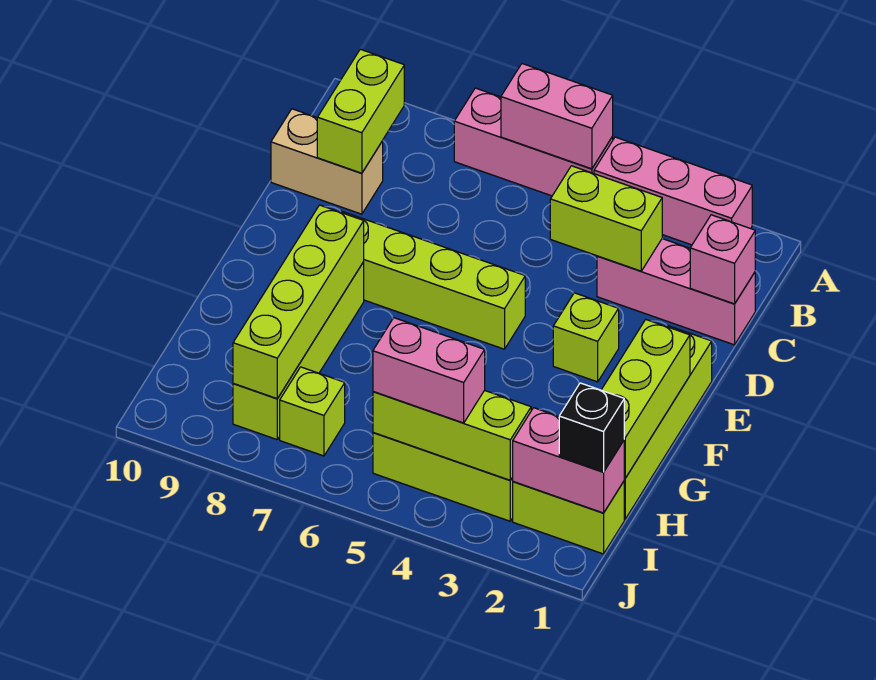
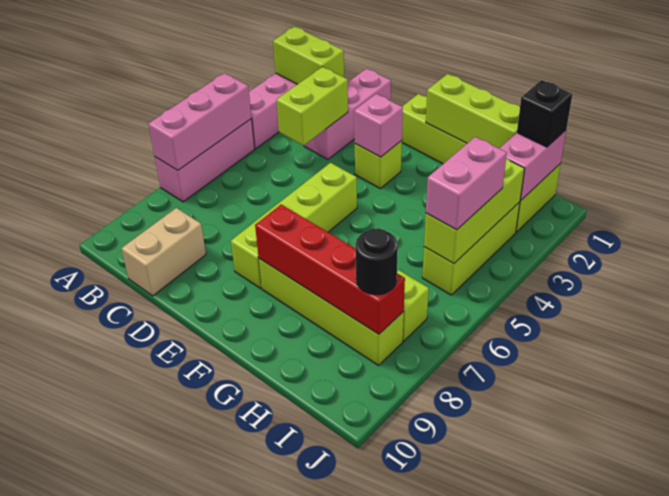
pink brick A5:A6 level 2 -> pink brick A5:A7 level 2
lime brick B9:C9 level 2 -> lime brick A2:B2 level 2
pink brick C1 level 2 -> pink brick E3 level 2
lime brick F8:I8 level 2 -> red brick F8:I8 level 2
none -> black round brick I8 level 3

